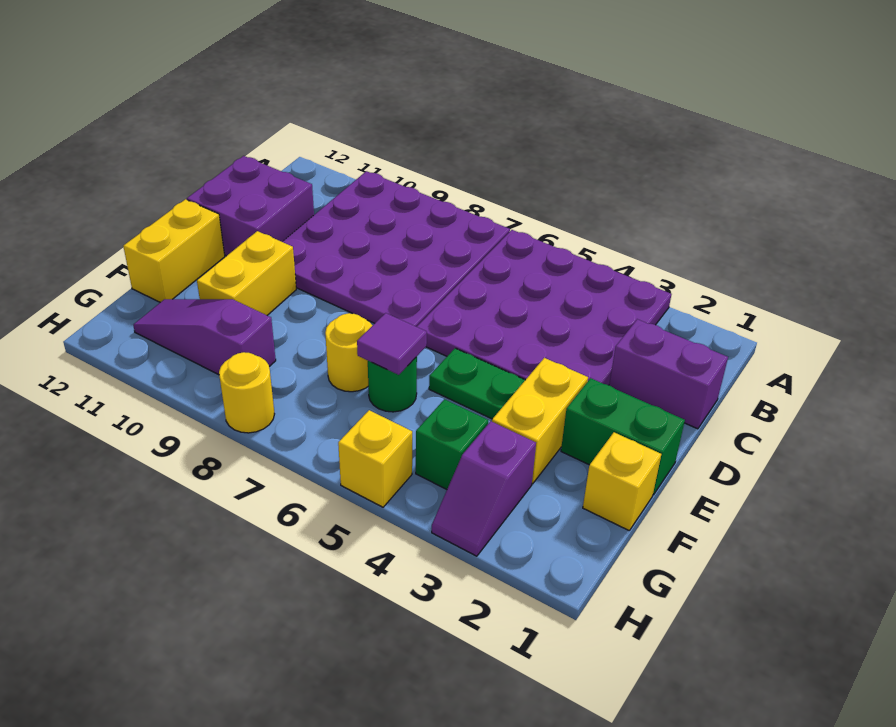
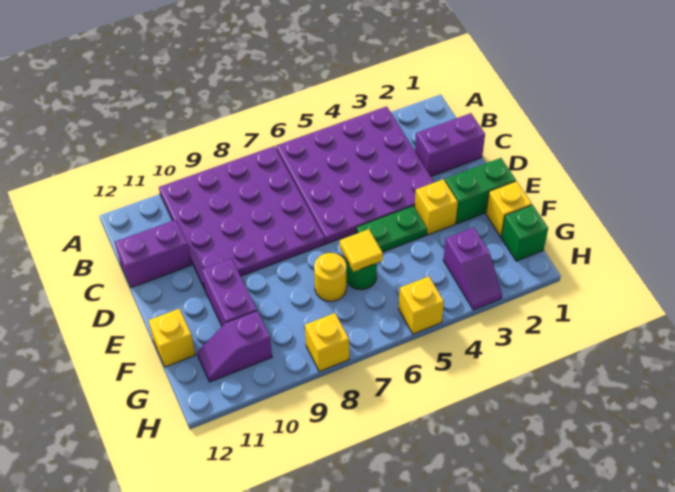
purple brick C11:D12 level 1 -> purple brick C11:C12 level 1
yellow brick E3:F3 level 1 -> yellow brick E3 level 1
yellow brick E10:F10 level 1 -> purple brick E10:F10 level 1
yellow brick E12:F12 level 1 -> yellow brick F12 level 1
purple tile F6 level 2 -> yellow tile F6 level 2
green brick G4 level 1 -> green brick G1 level 1
purple slope G9:G11 level 1 top 9 -> purple slope G10:G11 level 1 top 10
yellow round brick H8 level 1 -> yellow brick H8 level 1

